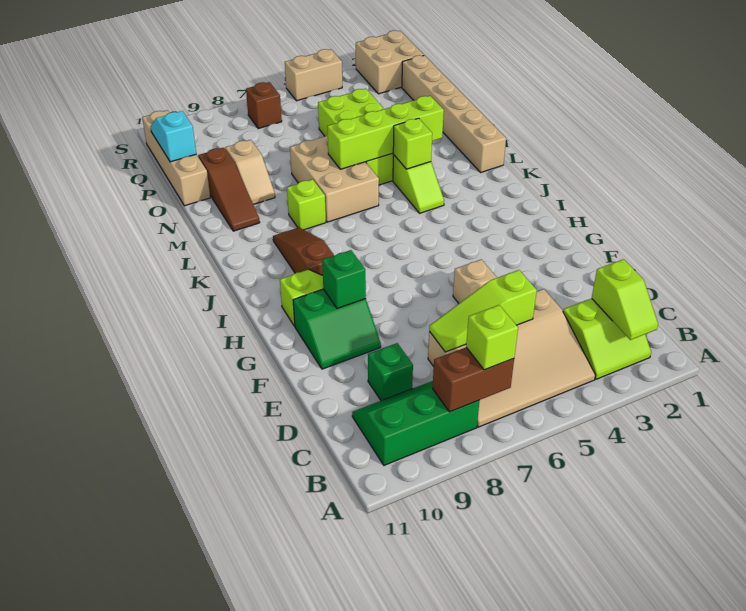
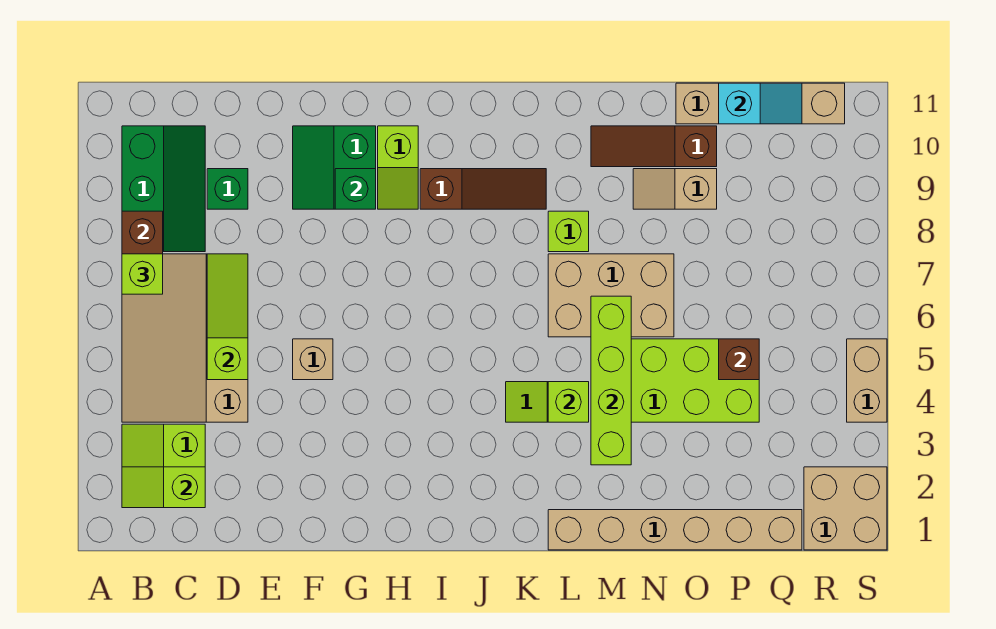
brown brick R7 level 1 -> brown brick P5 level 2

